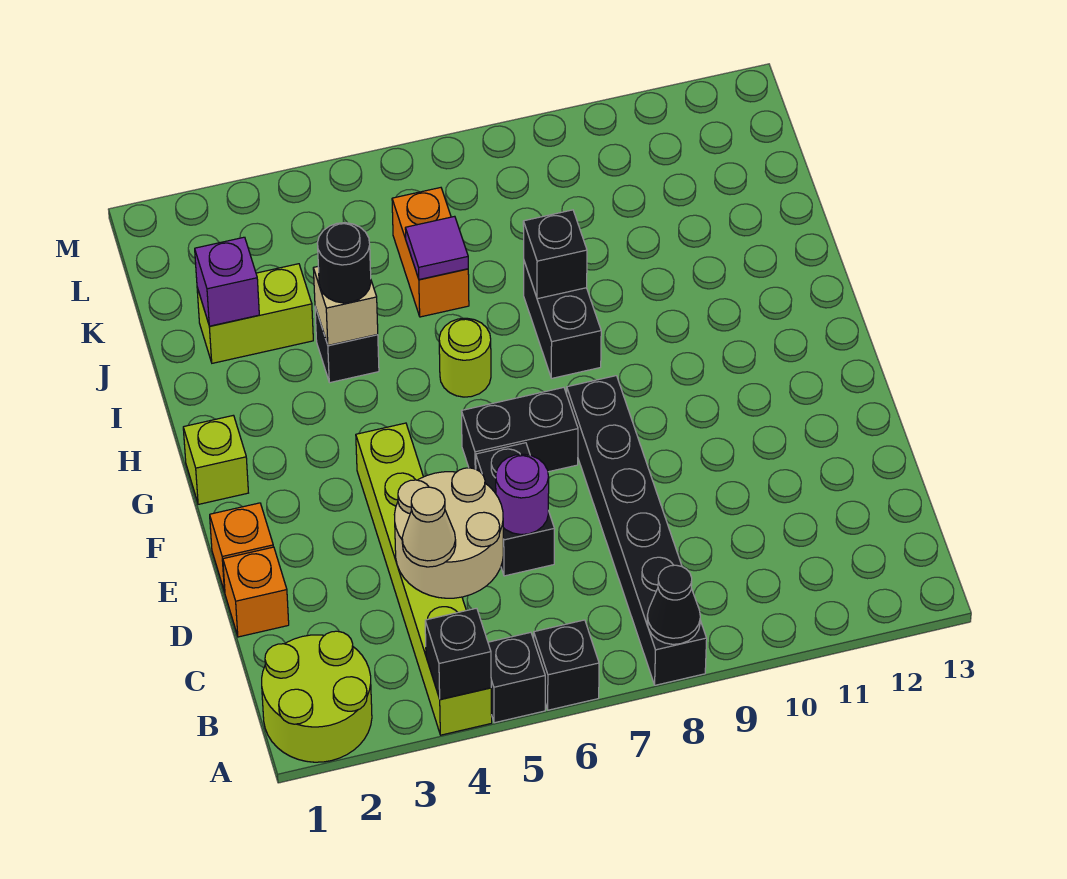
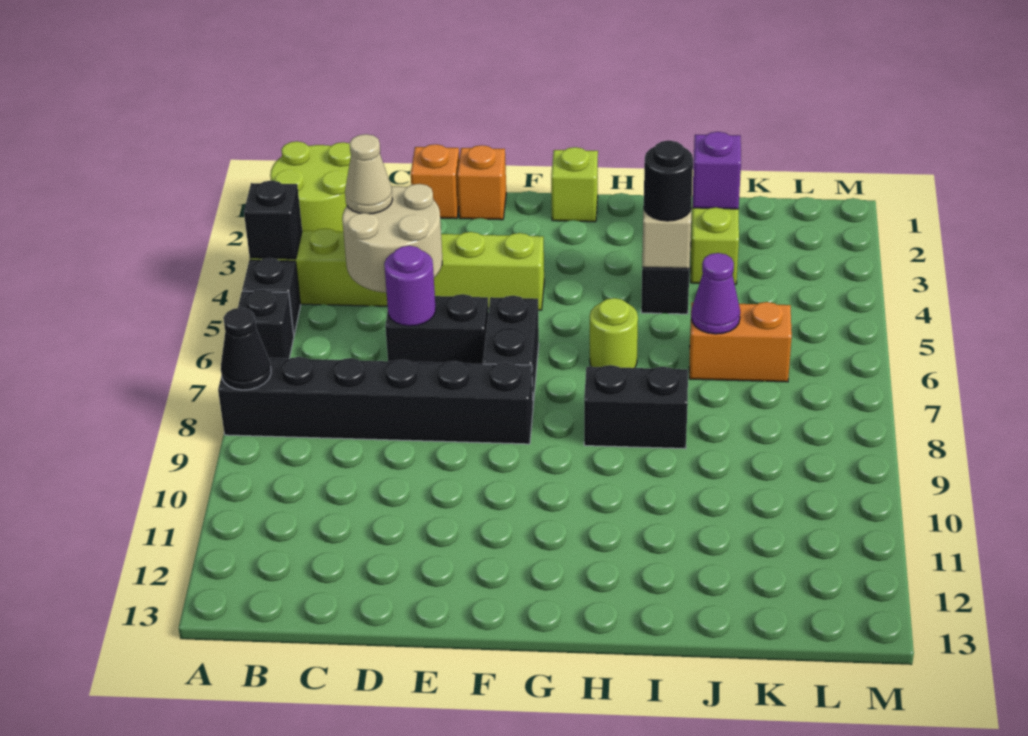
black brick I8 level 2 -> none
purple tile J6 level 2 -> purple cone J6 level 2

